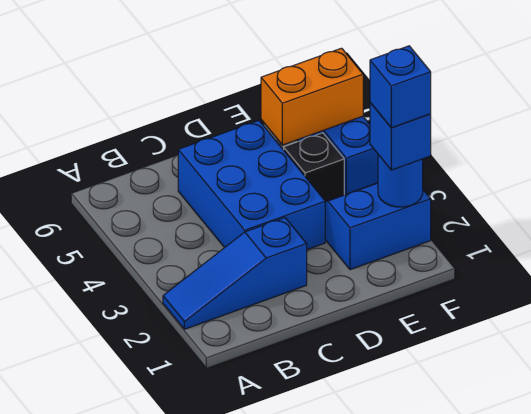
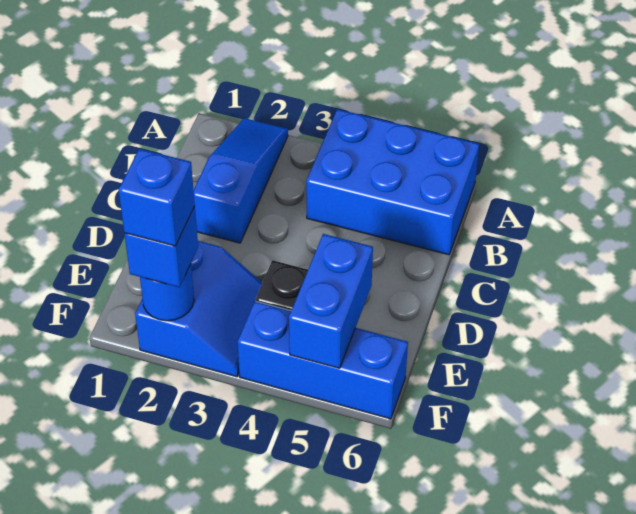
blue brick C3:D5 level 1 -> blue brick A4:B6 level 1
orange brick E5:F5 level 2 -> blue brick E5:F5 level 2

